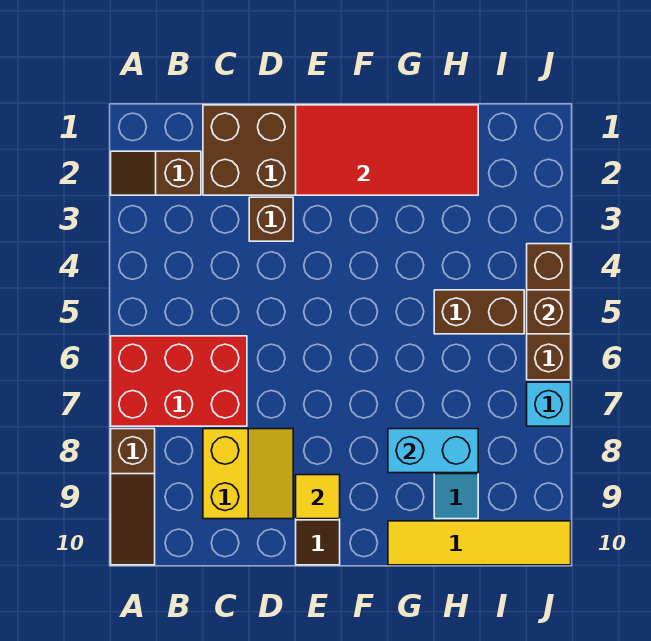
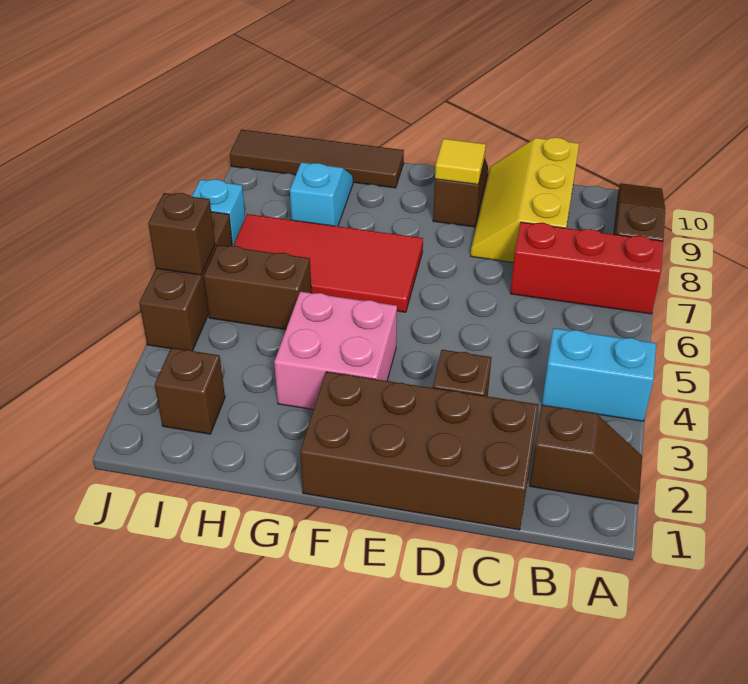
red brick A6:C7 level 1 -> red brick A7:C7 level 1
yellow slope C8:D9 level 1 top C -> yellow slope C8:D10 level 1 top C
red tile E1:H2 level 2 -> red tile F6:I7 level 1
none -> pink brick F3:G4 level 1
cyan brick G8:H8 level 2 -> cyan brick A4:B4 level 1
yellow tile G10:J10 level 1 -> brown tile G10:J10 level 1
none -> brown brick I2 level 1

